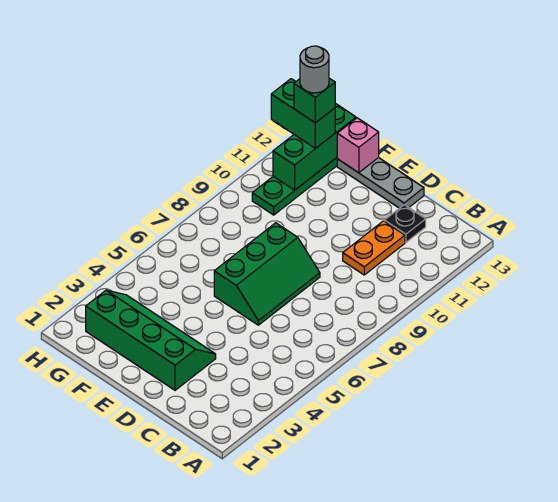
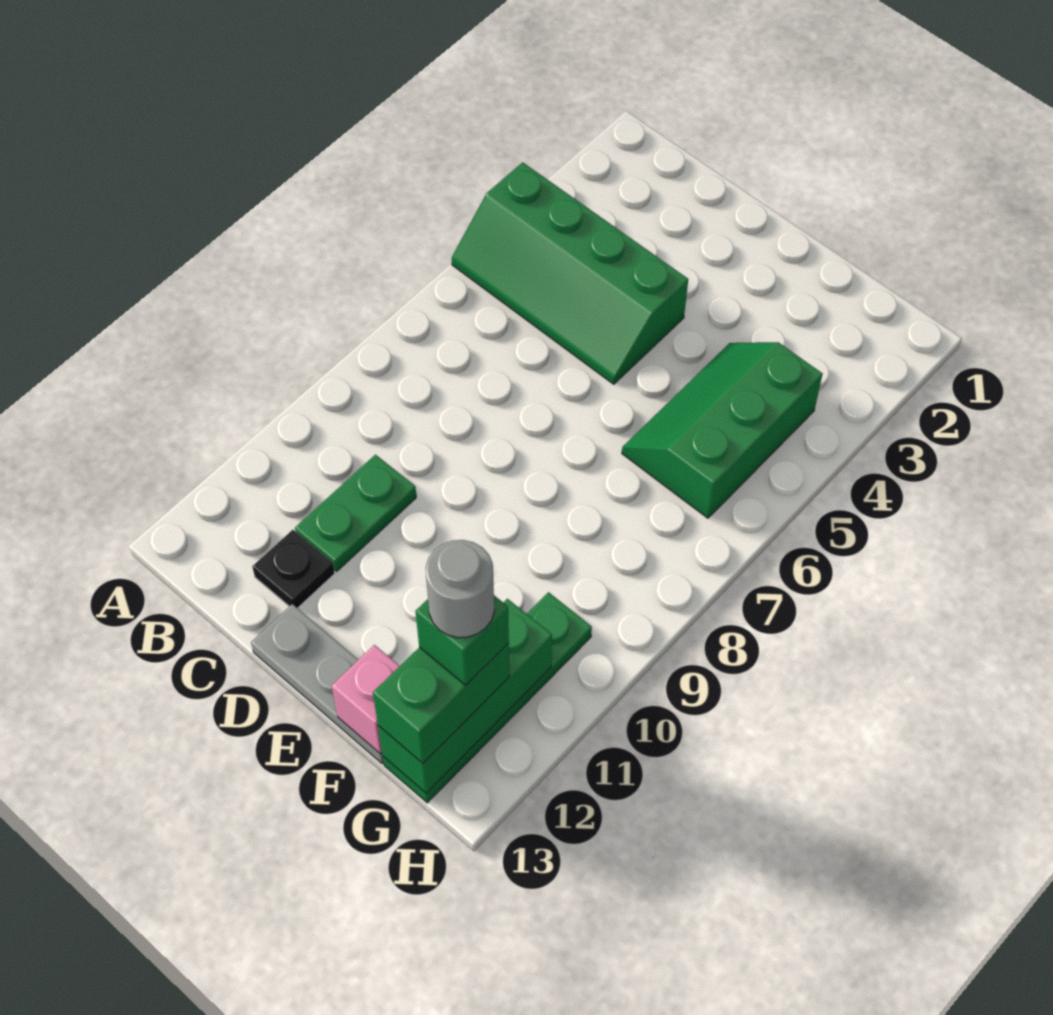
orange plate C10:C11 level 1 -> green plate C10:C11 level 1
green slope D2:G3 level 1 top 2 -> green slope A4:D5 level 1 top 4
green slope D6:E8 level 1 top E -> green slope F4:G6 level 1 top G
green brick G12:H12 level 3 -> green brick G12:G13 level 3

